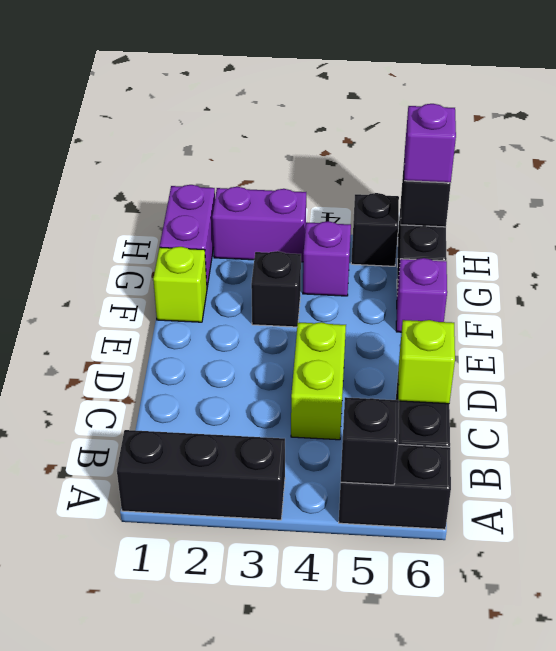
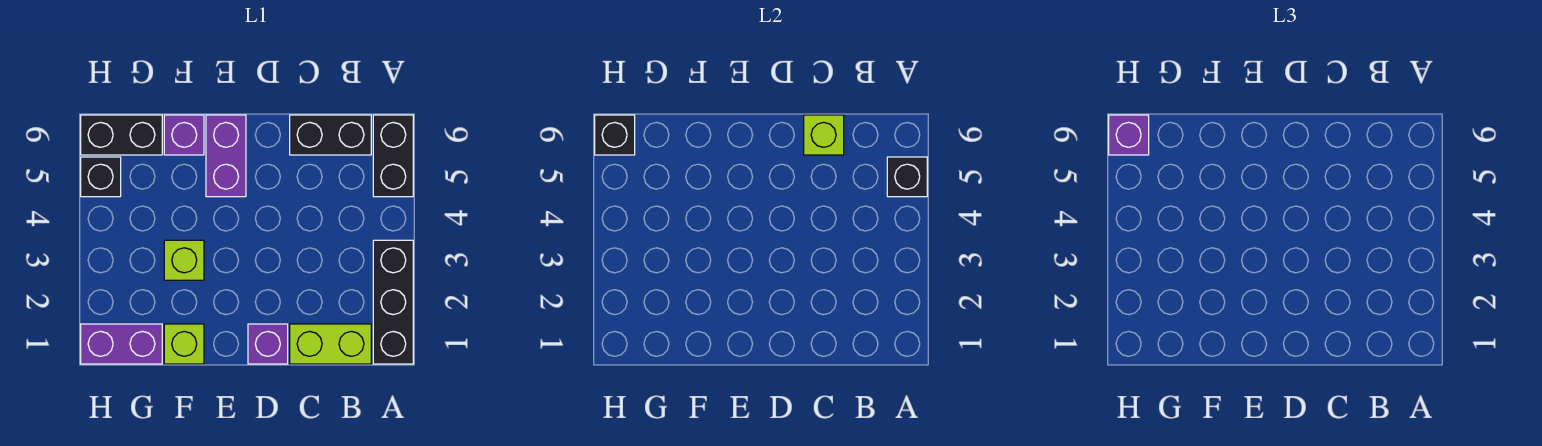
lime brick C4:D4 level 1 -> lime brick B1:C1 level 1
black brick F3 level 1 -> lime brick F3 level 1
purple brick G4 level 1 -> purple brick D1 level 1
purple brick H2:H3 level 1 -> purple brick E5:E6 level 1

